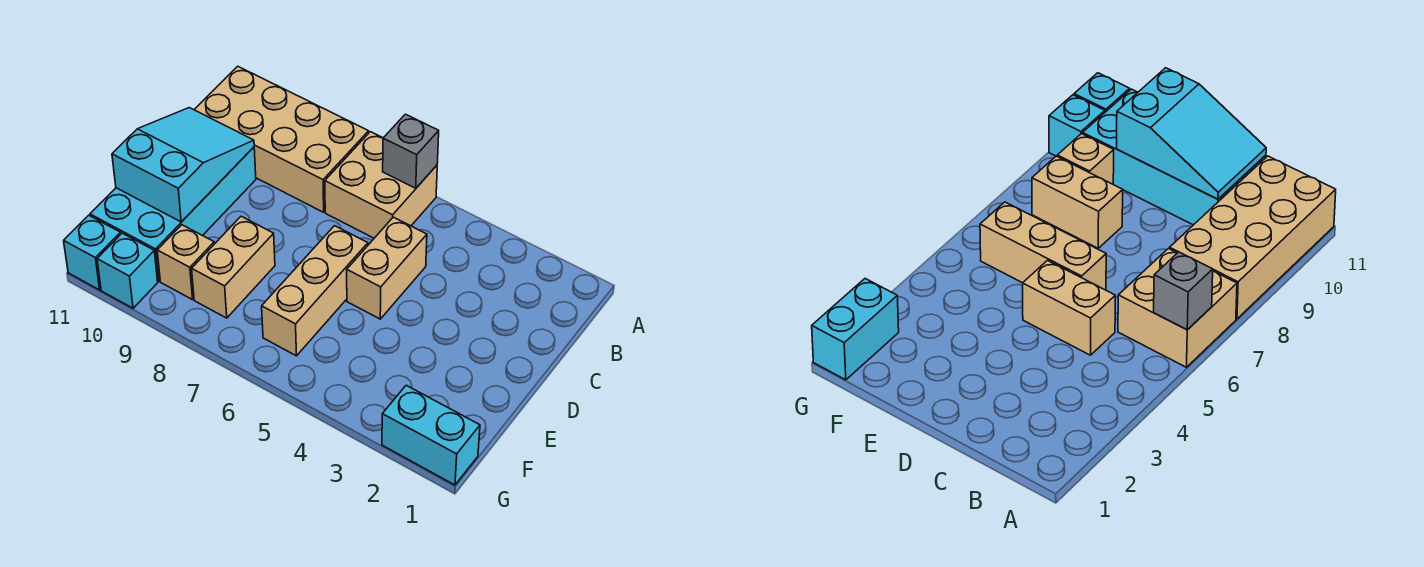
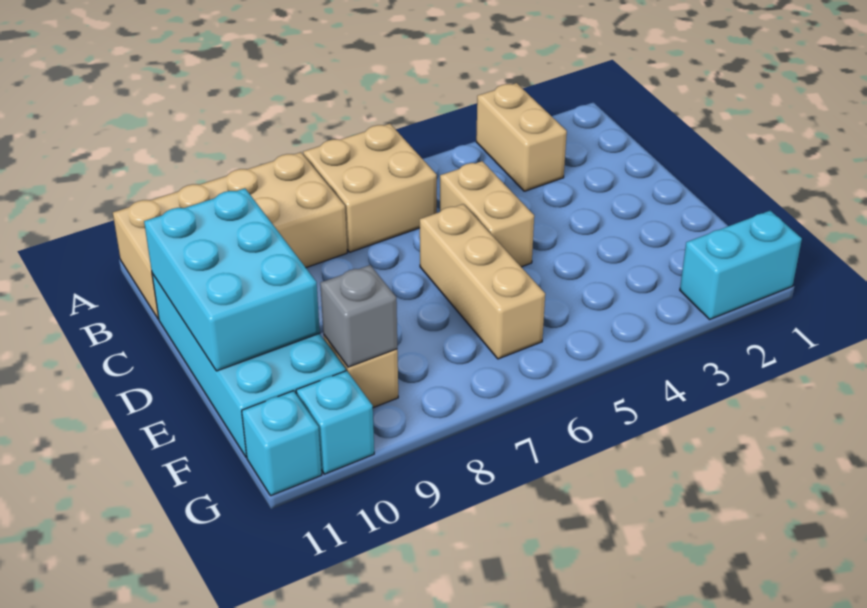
grey brick A6 level 2 -> grey brick F9 level 2
cyan slope C10:E11 level 2 top E -> cyan brick C10:E11 level 2
tan brick E8:F8 level 1 -> tan brick A3:B3 level 1

